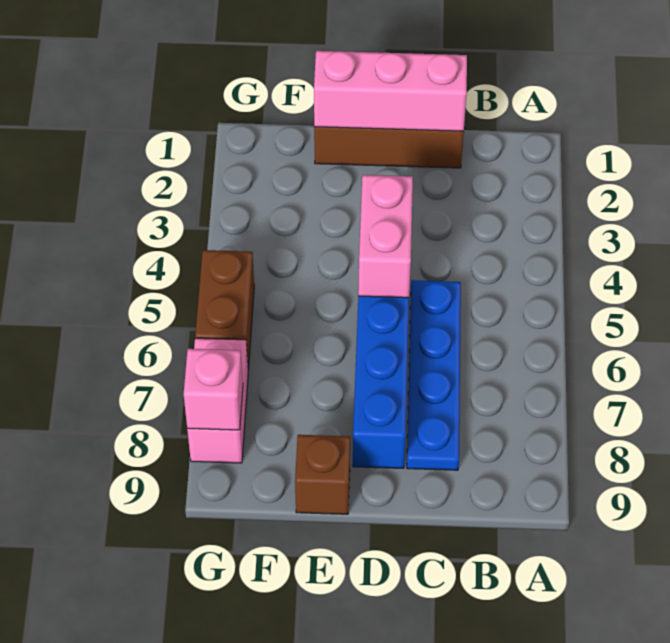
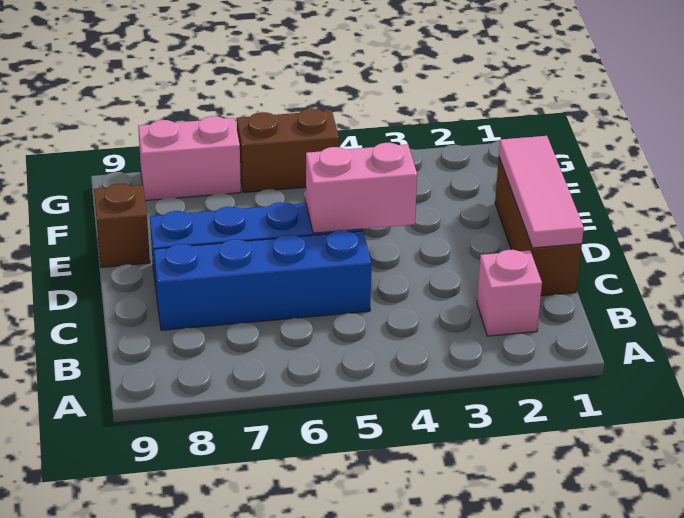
pink brick C1:E1 level 2 -> pink tile C1:E1 level 2
blue plate C5:C8 level 1 -> blue brick C5:C8 level 1
pink brick G8 level 2 -> pink brick B2 level 1

